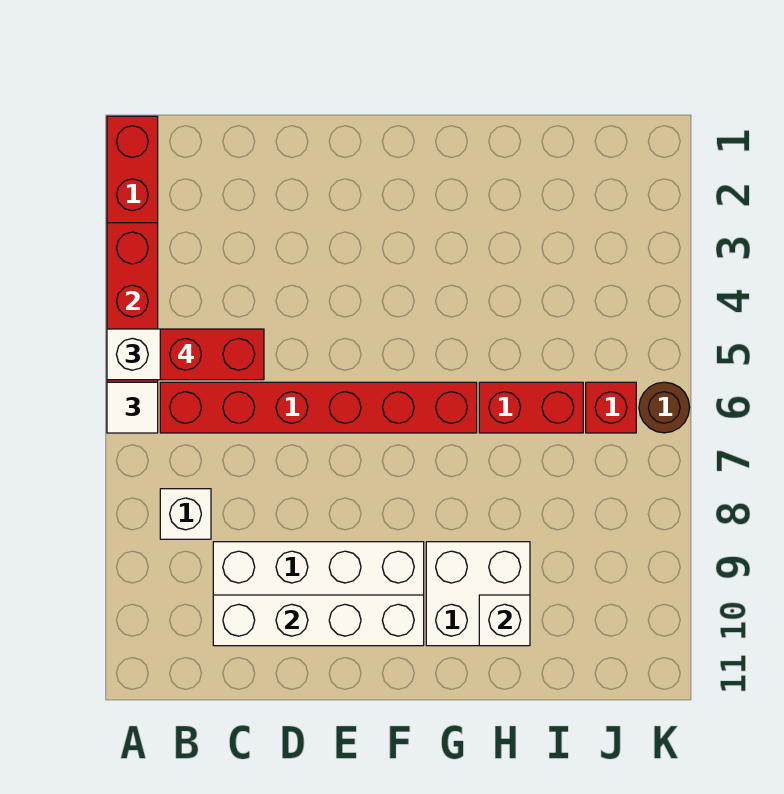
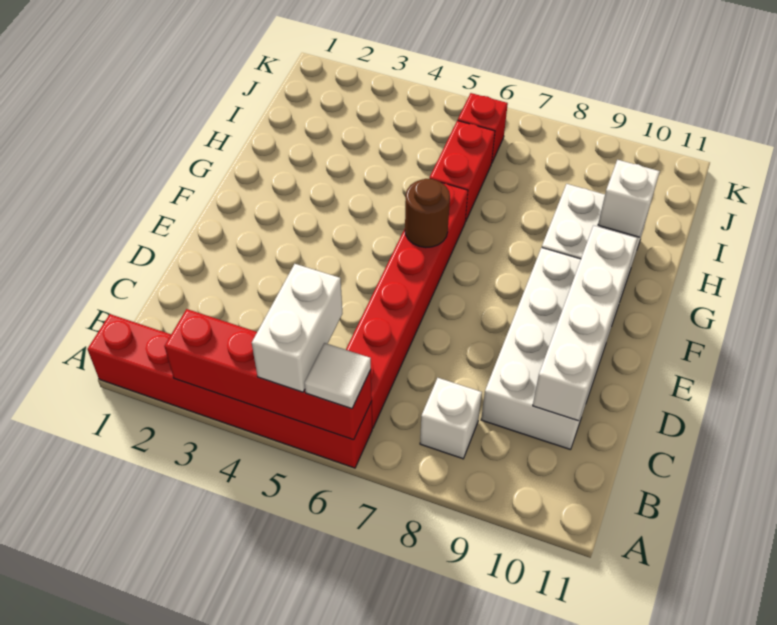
red brick B5:C5 level 4 -> none
brown round brick K6 level 1 -> brown round brick F6 level 2

